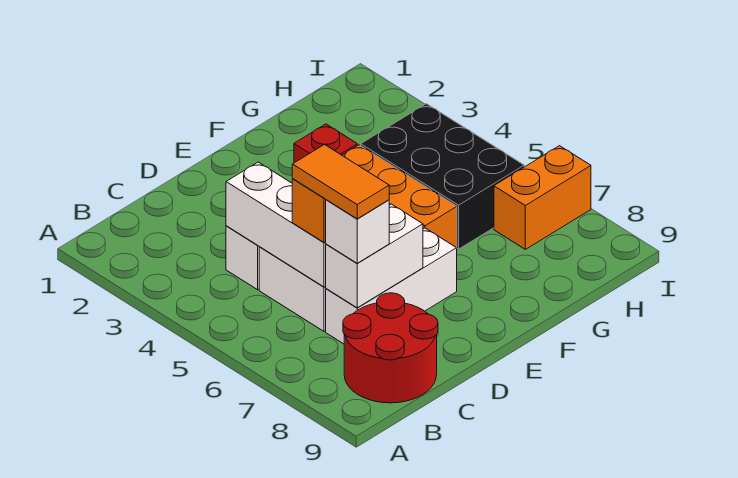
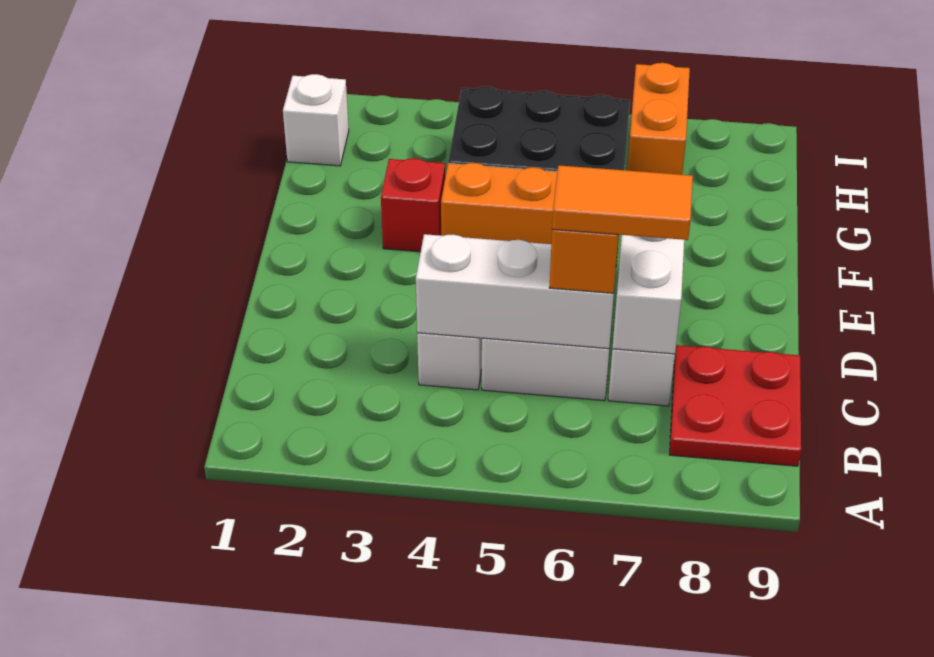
red round brick B8:C9 level 1 -> red plate B8:C9 level 1
white brick C7 level 3 -> white brick H1 level 1

